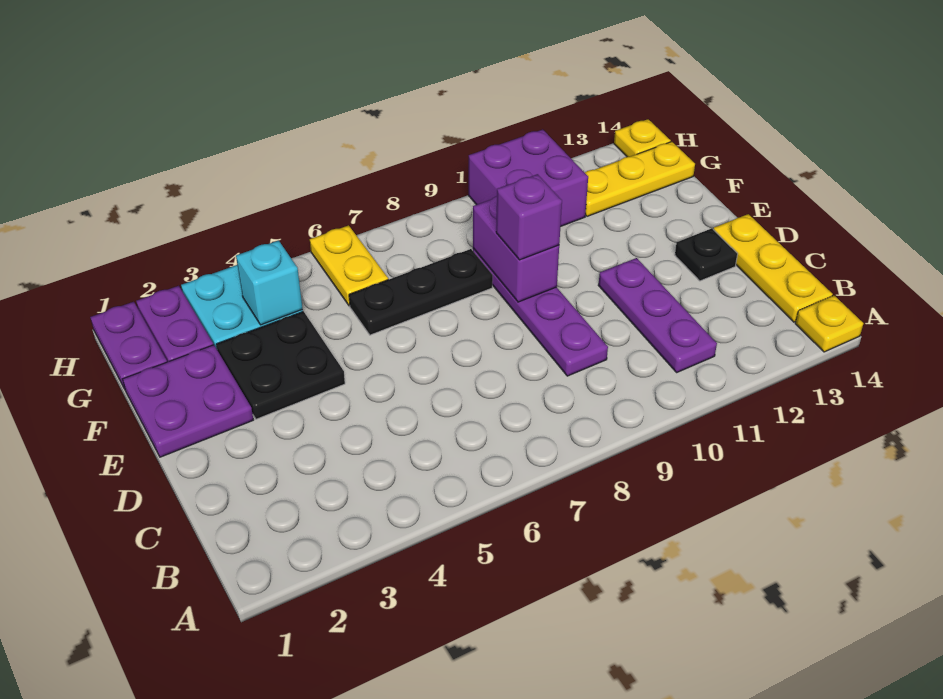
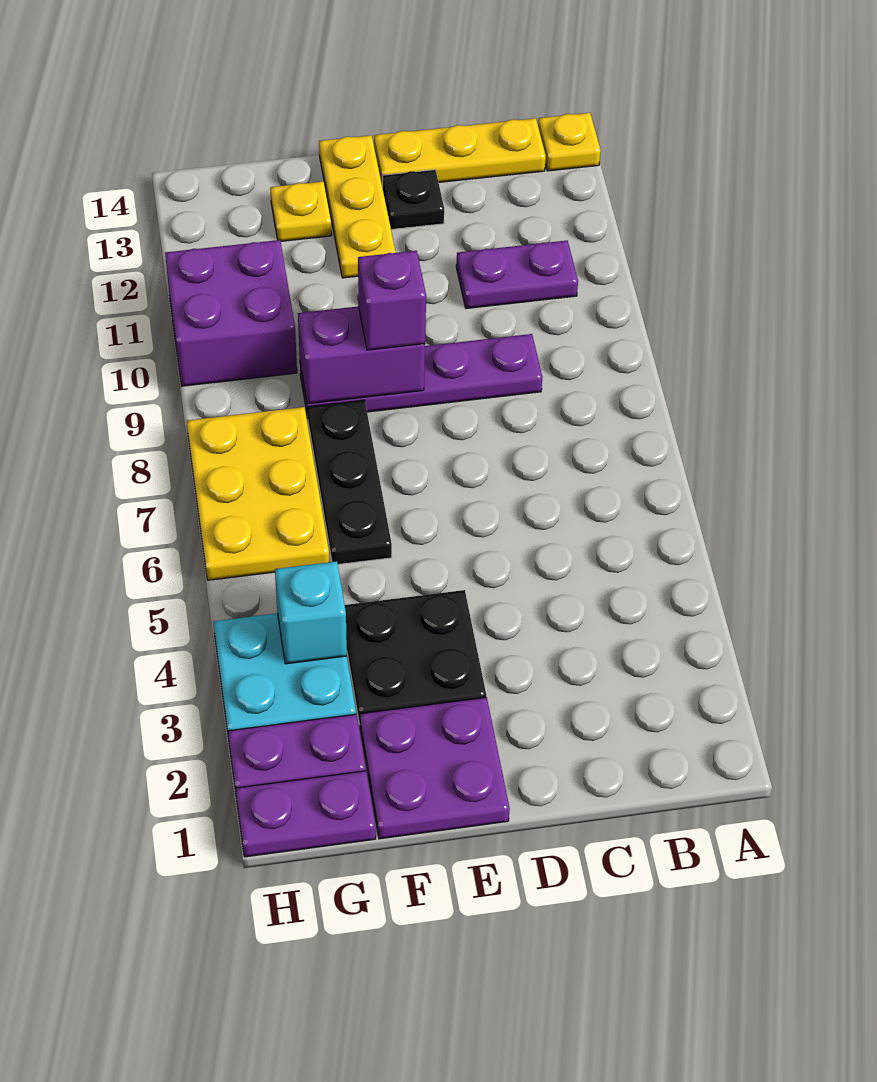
purple plate B11:D11 level 1 -> purple plate B11:C11 level 1
yellow plate G6:H6 level 1 -> yellow plate G6:H8 level 1
yellow plate G12:G14 level 1 -> yellow plate E12:E14 level 1
yellow plate H14 level 1 -> yellow plate F13 level 1

